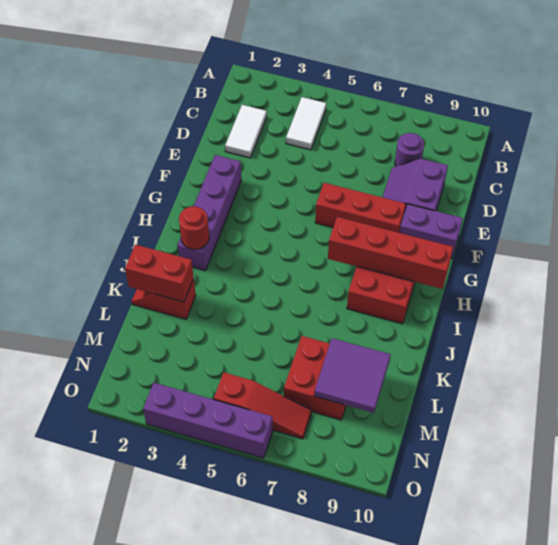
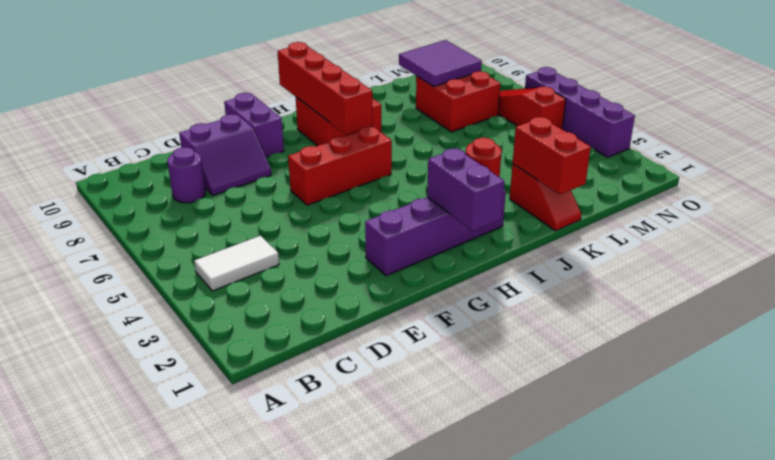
white tile C2:D2 level 1 -> none
red brick F6:F8 level 1 -> red brick F6:H6 level 1
none -> purple brick H1:H2 level 2

